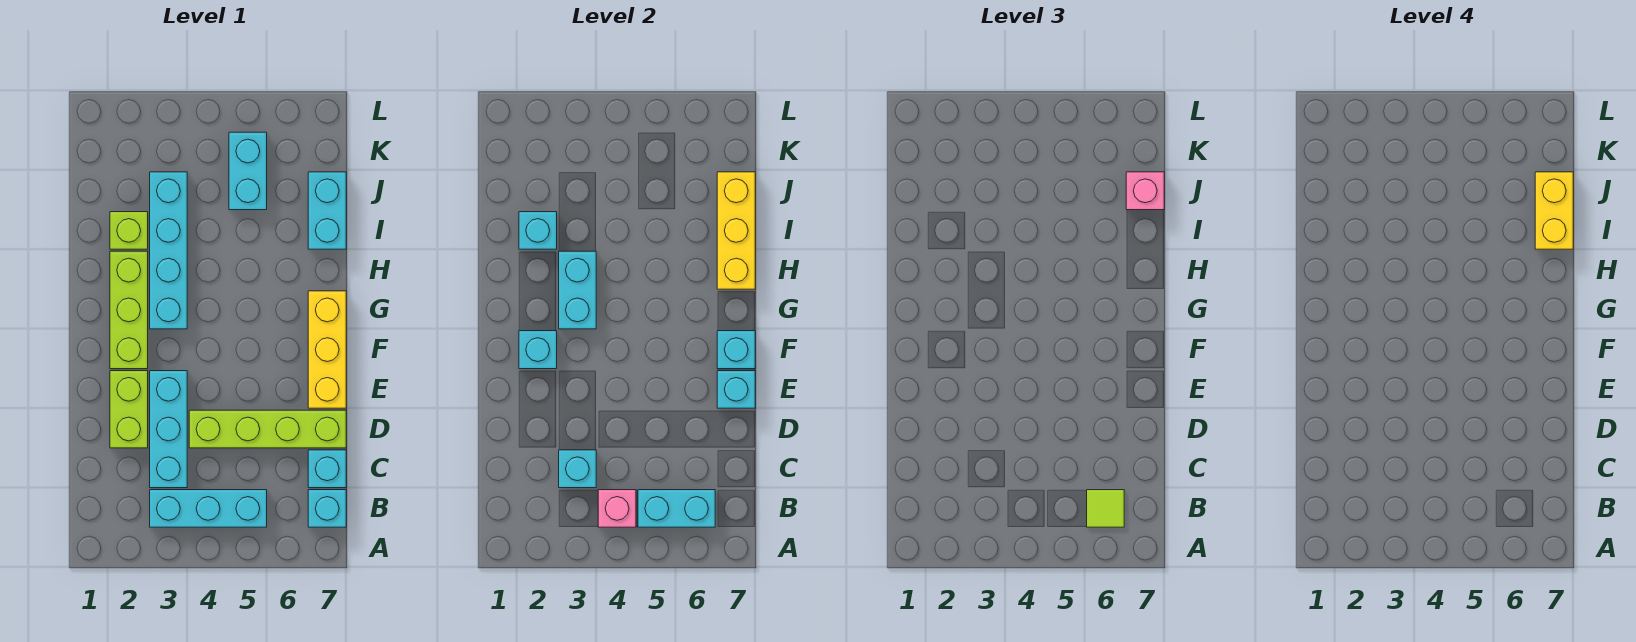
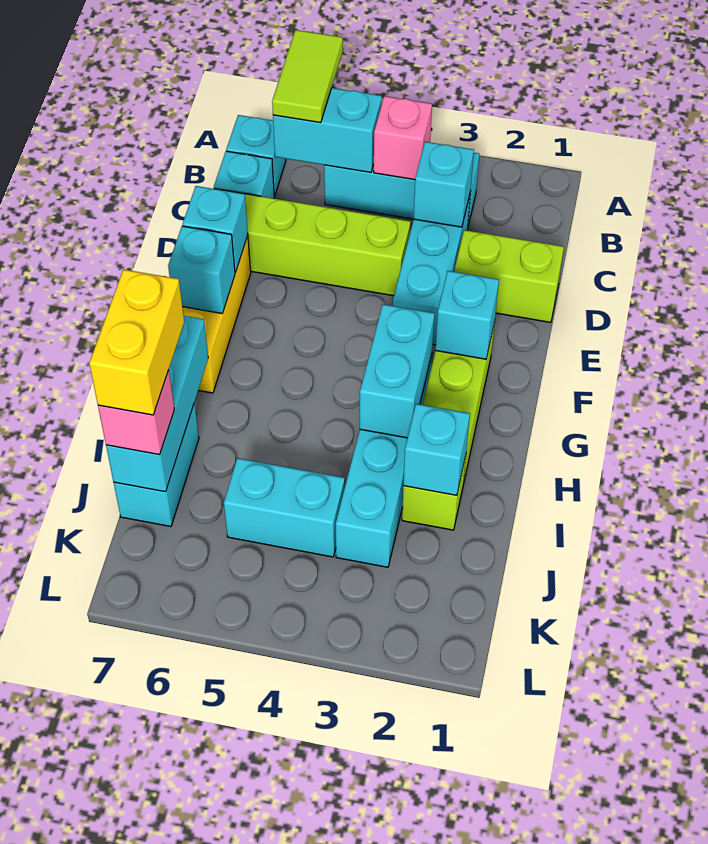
lime tile B6 level 3 -> lime tile A6:B6 level 3
lime brick D2:E2 level 1 -> lime brick D1:D2 level 1
yellow brick H7:J7 level 2 -> cyan brick H7:J7 level 2
cyan brick J5:K5 level 1 -> cyan brick J4:J5 level 1

